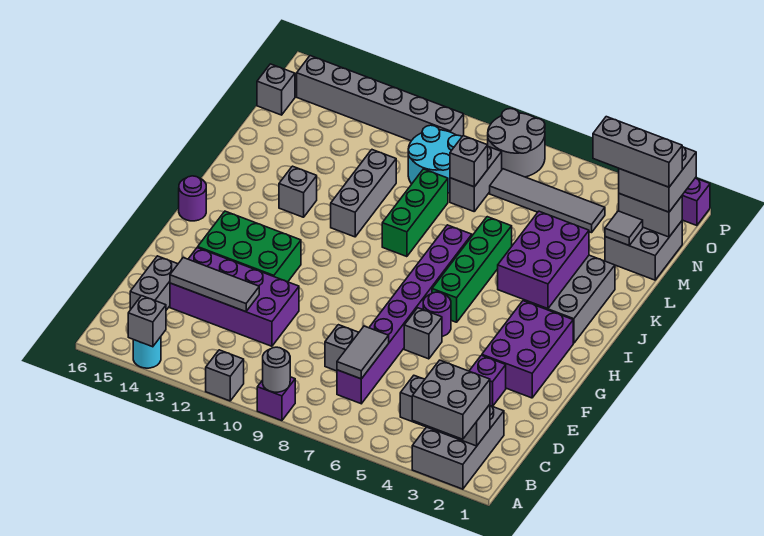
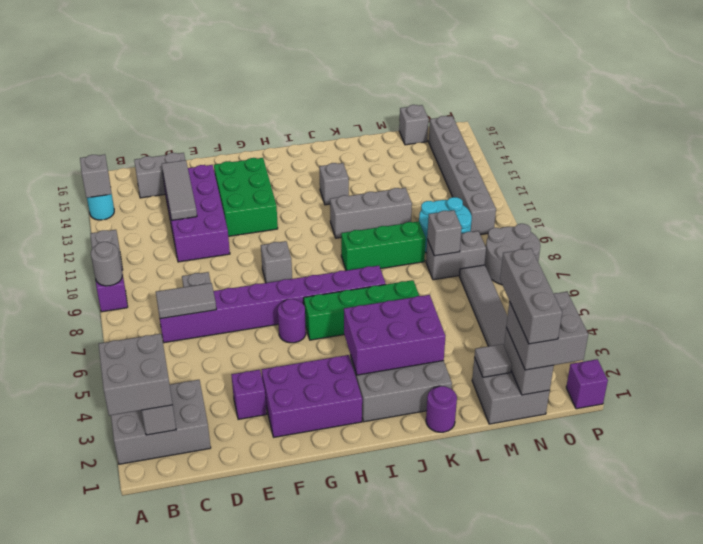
grey brick F6 level 1 -> grey brick G9 level 1
purple round brick H16 level 1 -> purple round brick K1 level 1

